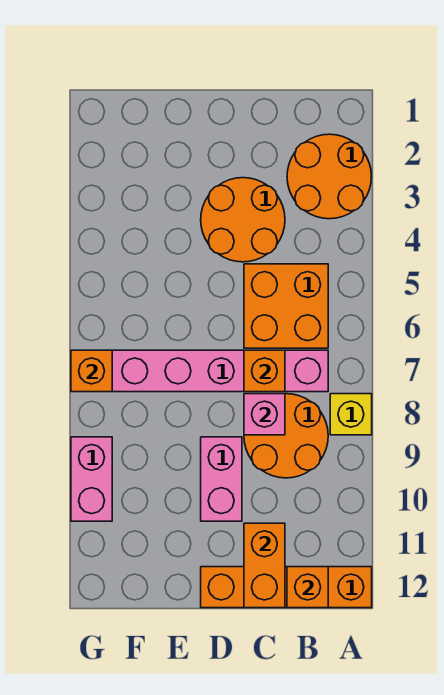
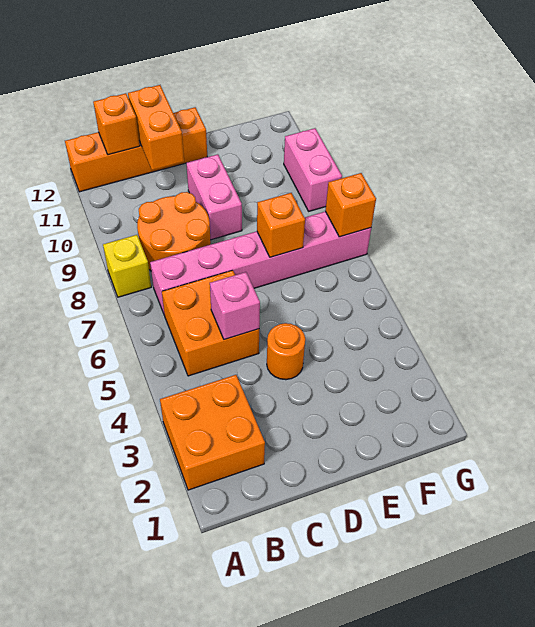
orange round brick A2:B3 level 1 -> orange brick A2:B3 level 1
orange round brick C3:D4 level 1 -> orange round brick D4 level 1
orange brick C7 level 2 -> orange brick E7 level 2
pink brick C8 level 2 -> pink brick C5 level 2

